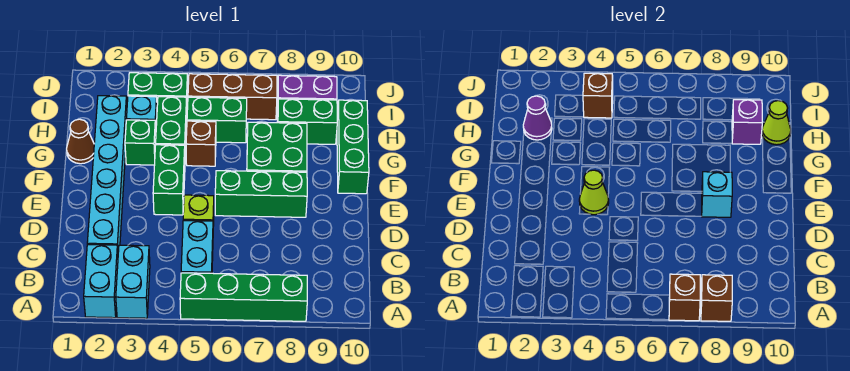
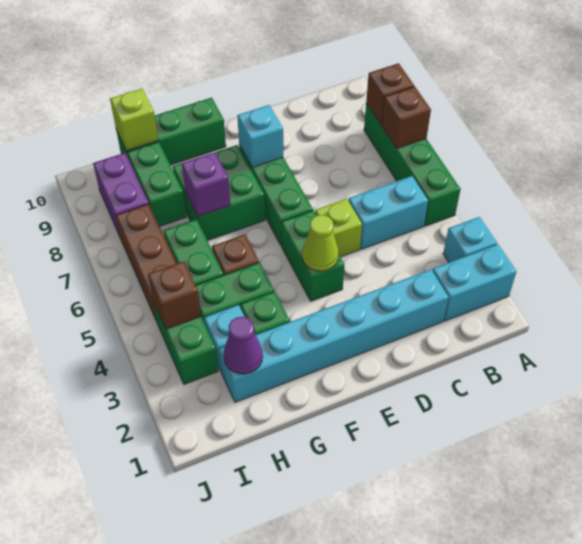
cyan brick A3:B3 level 1 -> cyan brick A3 level 1
green brick E4:F4 level 1 -> green brick E4:E5 level 1
brown cone G1 level 1 -> none
purple brick H9 level 2 -> purple brick G7 level 2
lime cone H10 level 2 -> lime brick H10 level 2

